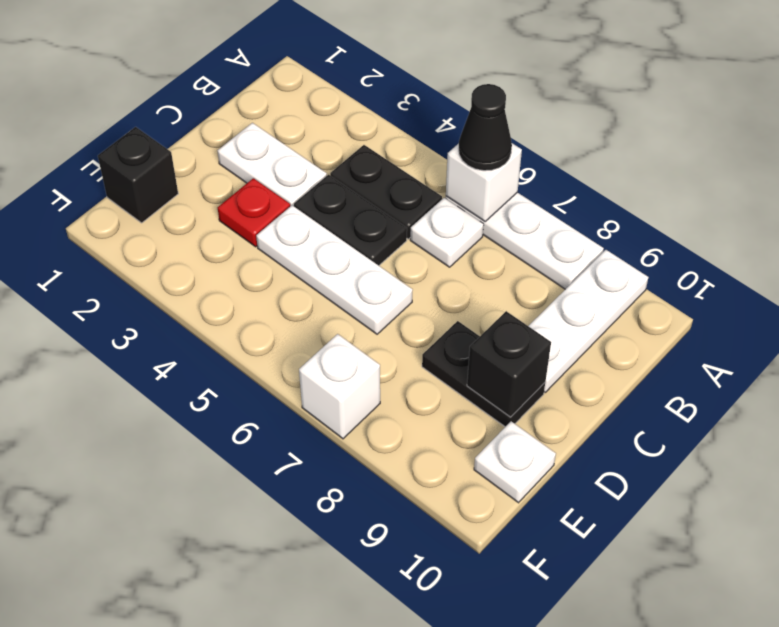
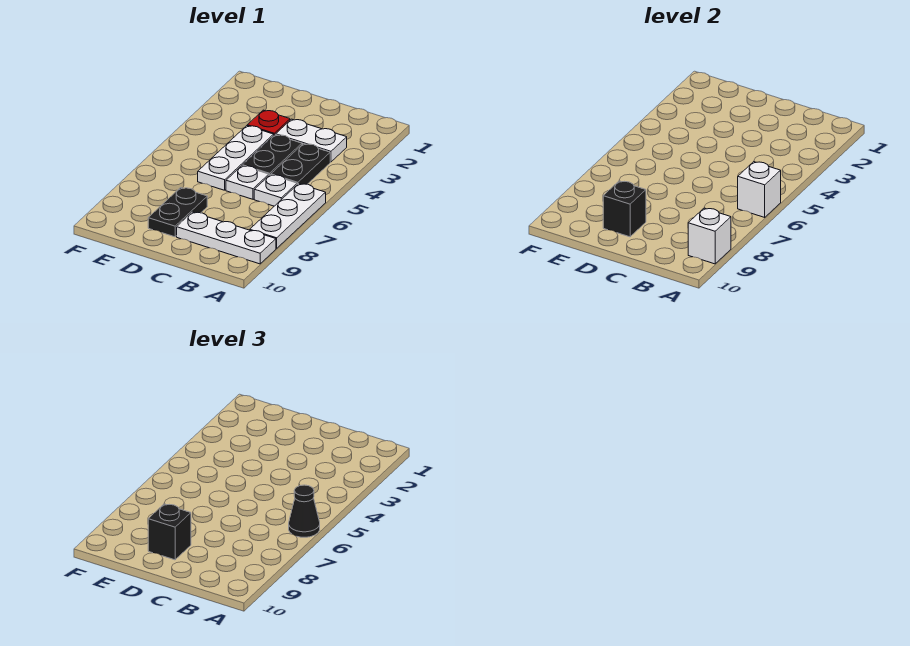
white plate C2:C3 level 1 -> white plate B3:C3 level 1
black brick E1 level 1 -> black brick D9 level 3
white plate E10 level 1 -> white plate C6 level 1
white brick F7 level 1 -> white brick A9 level 2

